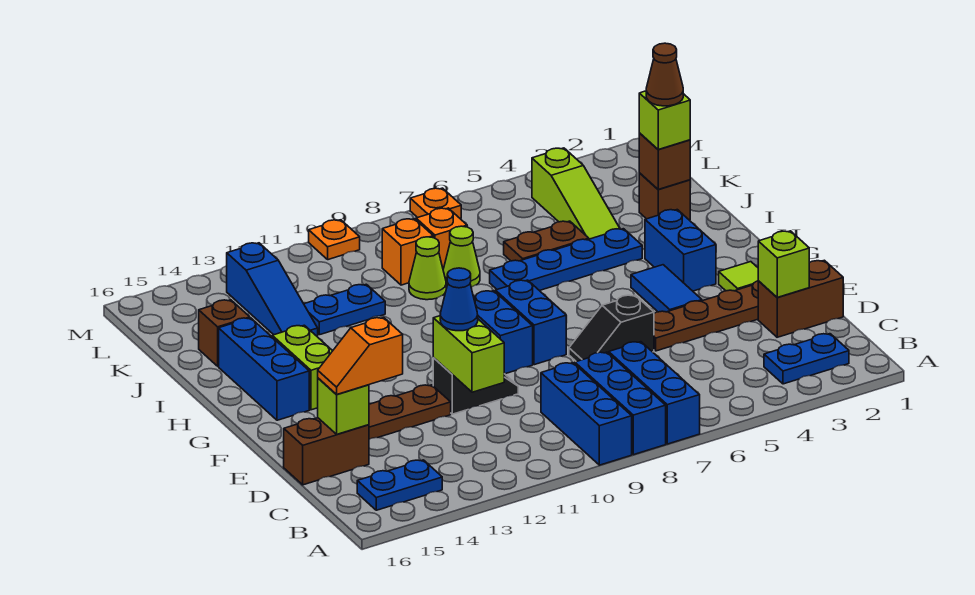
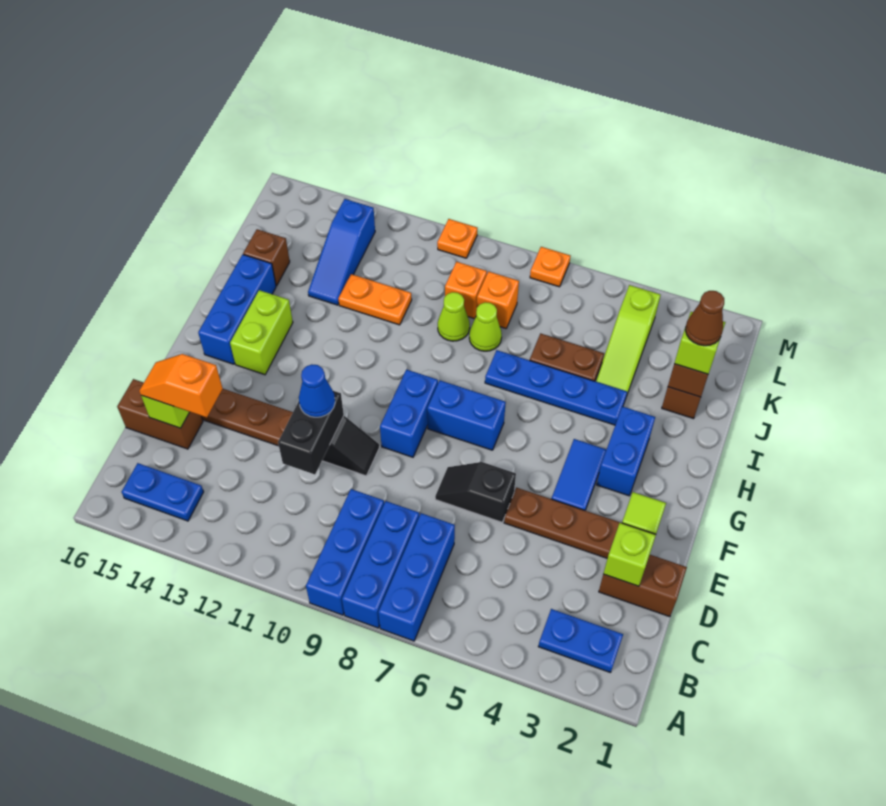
lime brick D11:E11 level 2 -> black brick D11:E11 level 2
blue brick F8:G8 level 1 -> blue brick G7:G8 level 1
blue plate J11:J12 level 1 -> orange plate J11:J12 level 1

